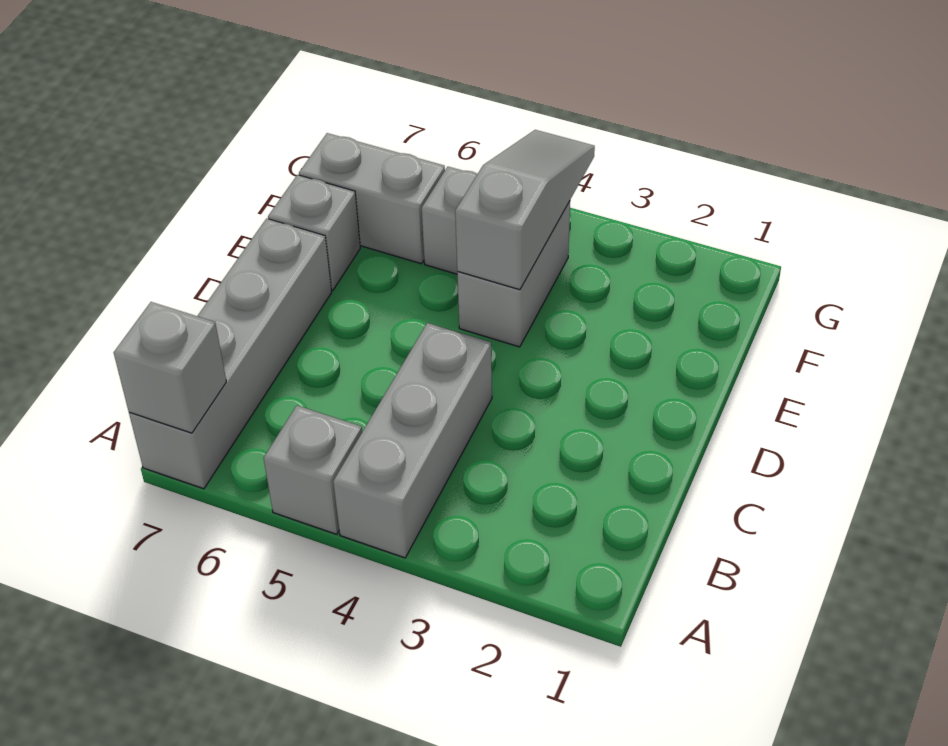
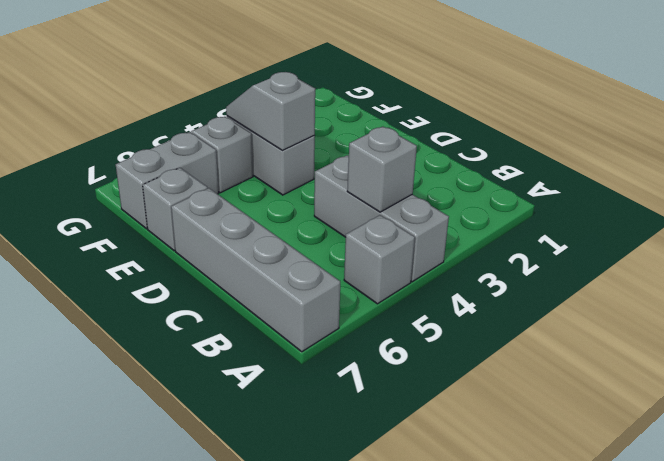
grey brick A7 level 2 -> grey brick B4 level 2
grey slope E4:G4 level 2 top E -> grey slope E4:F4 level 2 top E

